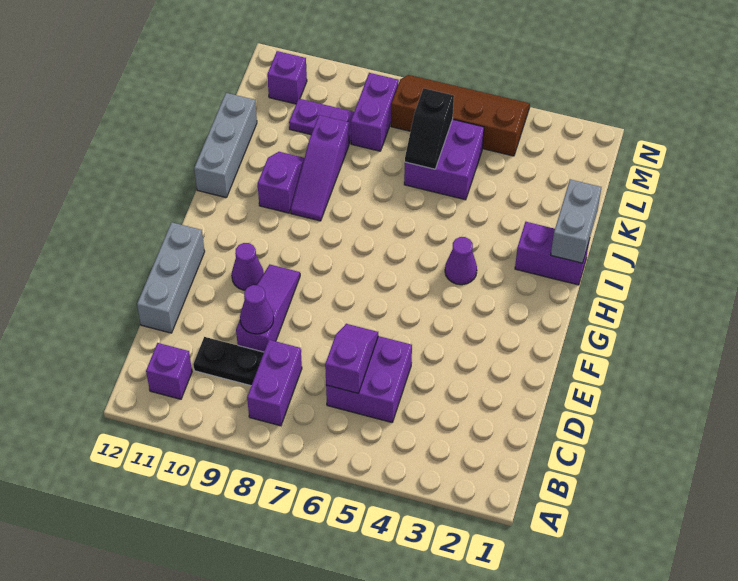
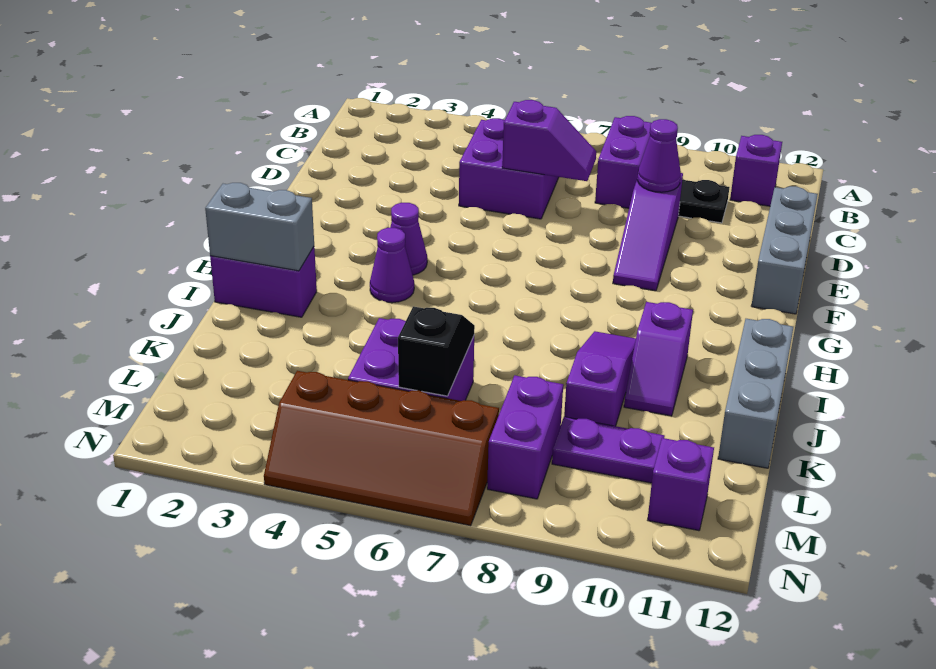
purple slope C6:D6 level 2 top C -> purple slope D6:D7 level 2 top 6
purple cone F10 level 1 -> purple cone G4 level 1
grey brick I1:J1 level 2 -> grey brick I1:I2 level 2

